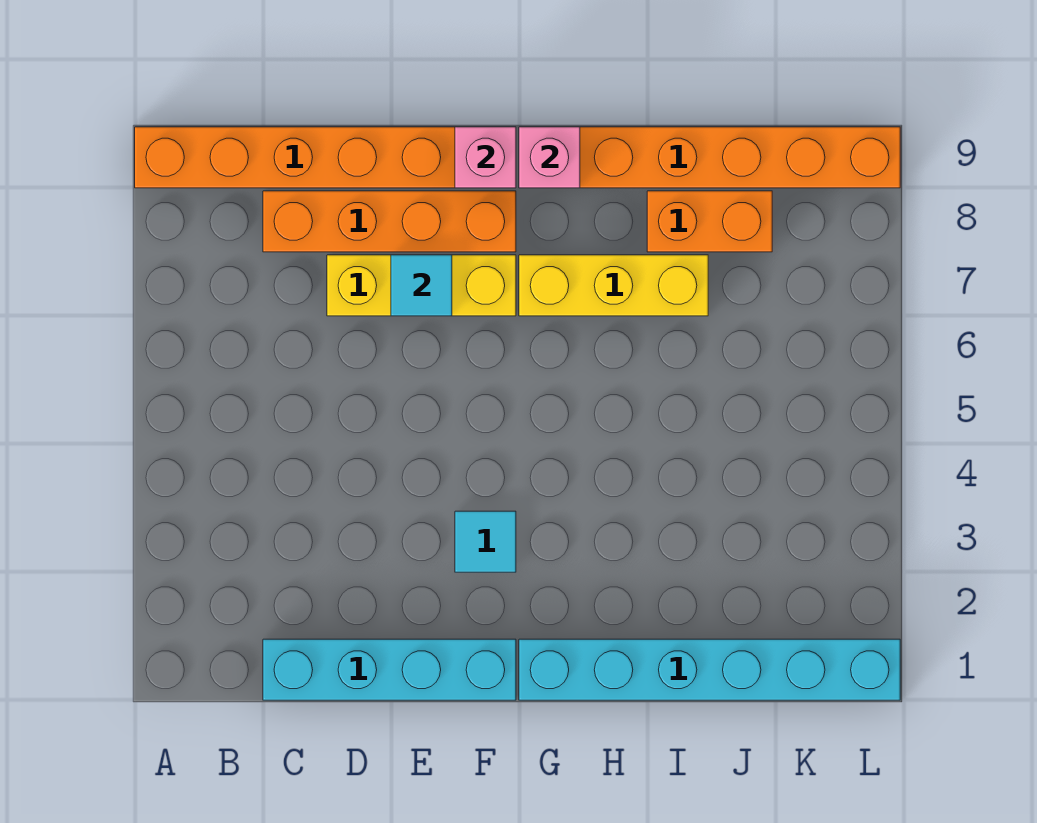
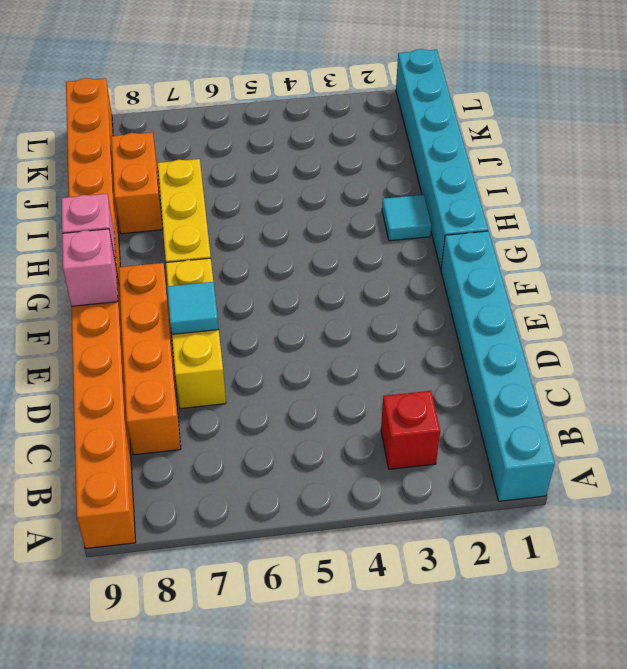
none -> red brick B3 level 1
cyan brick C1:F1 level 1 -> cyan brick A1:F1 level 1
cyan tile F3 level 1 -> cyan tile H2 level 1

